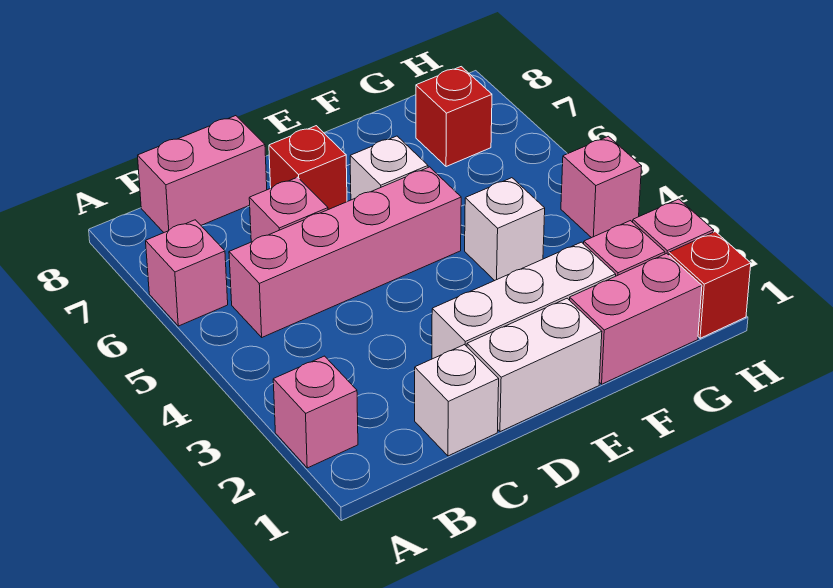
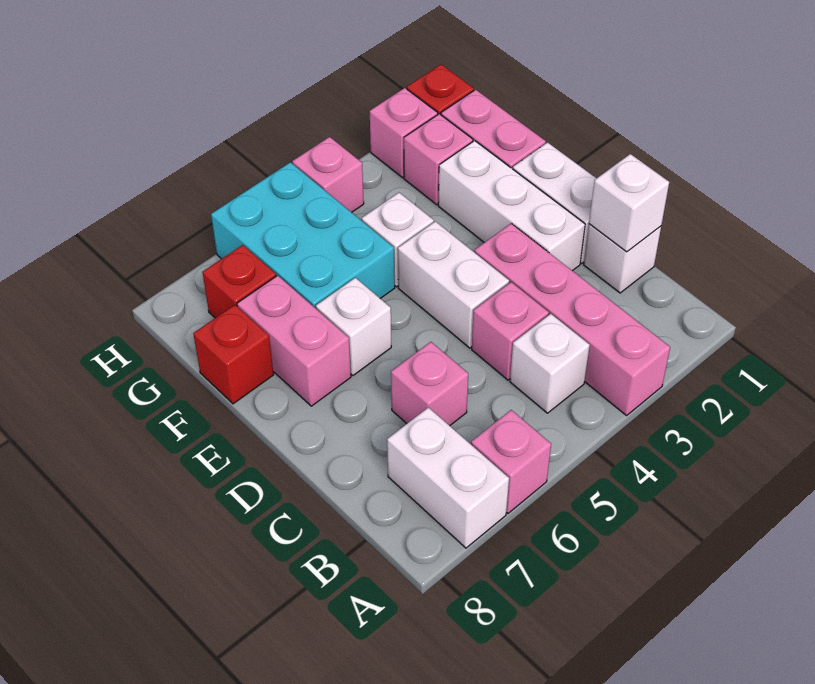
pink brick A2 level 1 -> pink brick C4 level 1
none -> white brick A7:B7 level 1
none -> white brick B4 level 1
pink brick B5:E5 level 1 -> pink brick A3:D3 level 1
pink brick B8:C8 level 1 -> pink brick E7:F7 level 1
none -> white brick C1 level 2
none -> white brick D4:E4 level 1
red brick D7 level 1 -> red brick F8 level 1
none -> cyan brick F5:H6 level 1

